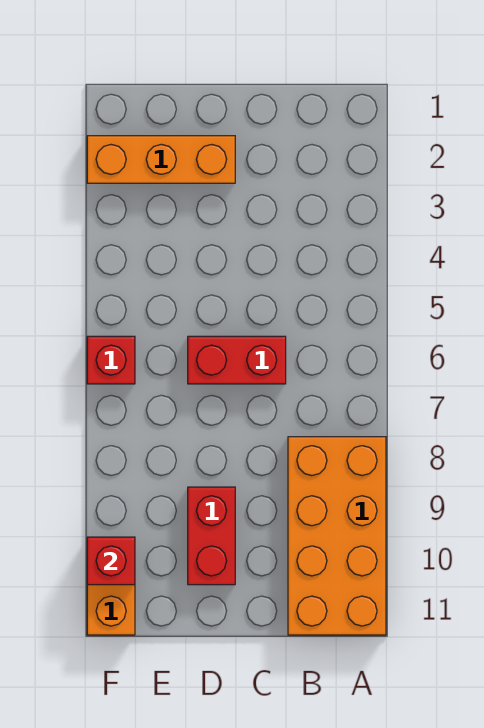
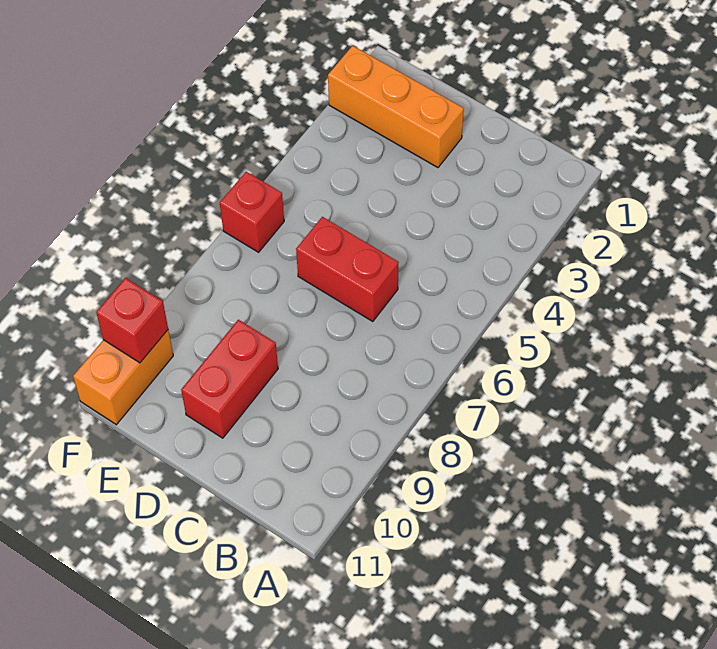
orange brick A8:B11 level 1 -> none

